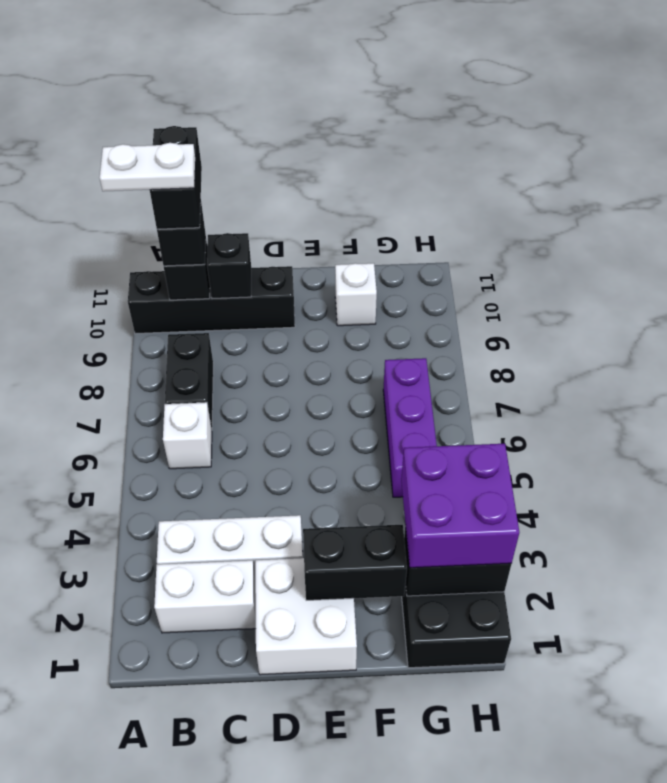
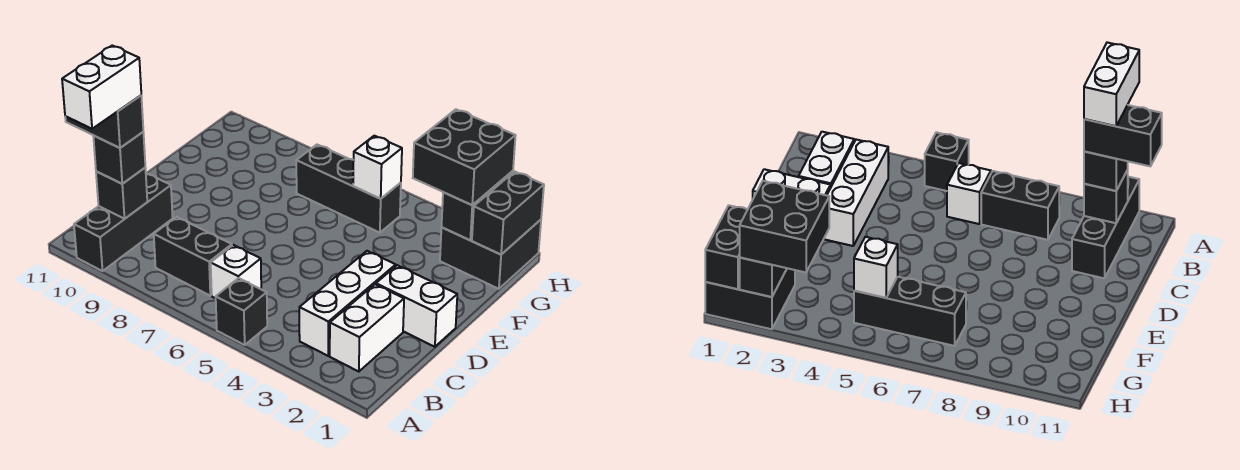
black brick A10:D10 level 1 -> black brick A10:C10 level 1
white plate A10:B10 level 5 -> white brick A10:B10 level 5
black brick C10 level 2 -> black brick A5 level 1
white brick D1:E2 level 1 -> white brick D1:D2 level 1
black brick E2:F2 level 2 -> black brick G1:H1 level 2
white brick F10 level 1 -> white brick G5 level 2
purple brick G2:H3 level 3 -> black brick G2:H3 level 3
purple brick G5:G7 level 1 -> black brick G5:G7 level 1

